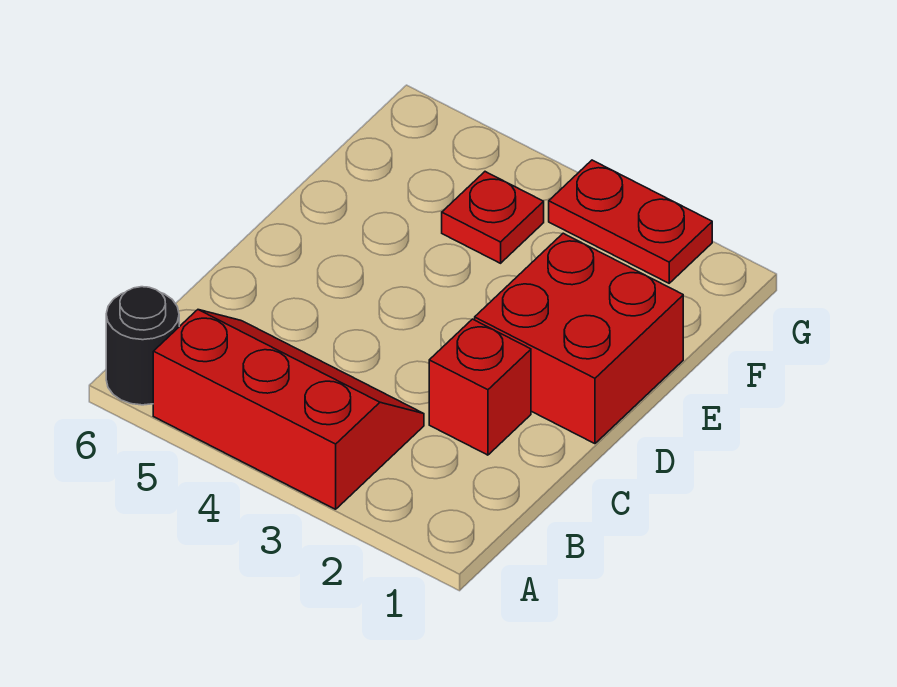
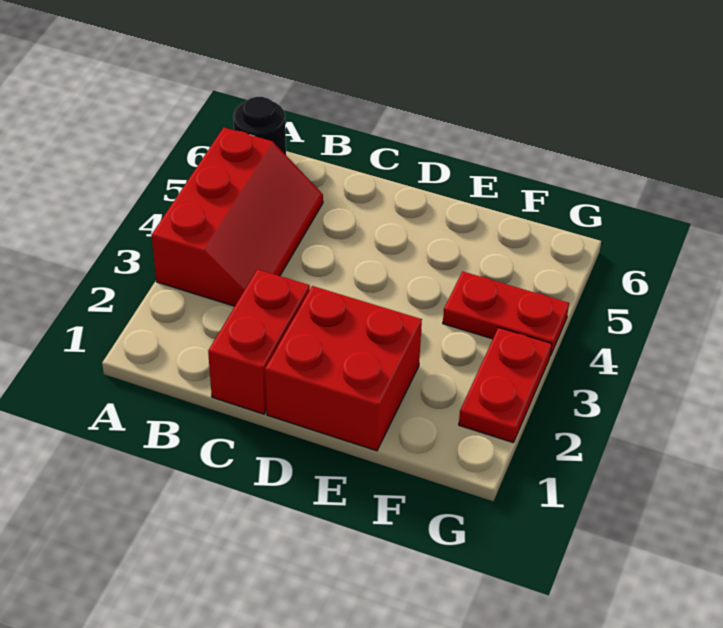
red brick C2 level 1 -> red brick C1:C2 level 1
red plate F4 level 1 -> red plate F4:G4 level 1

